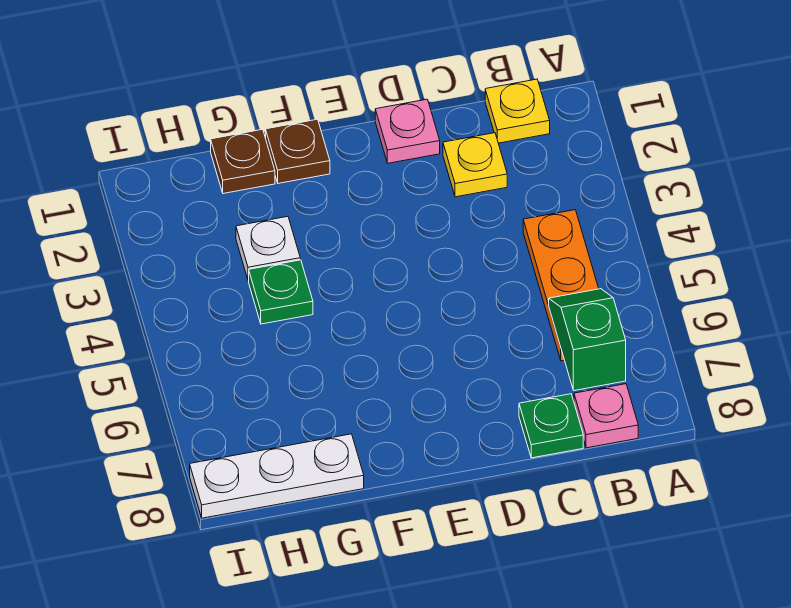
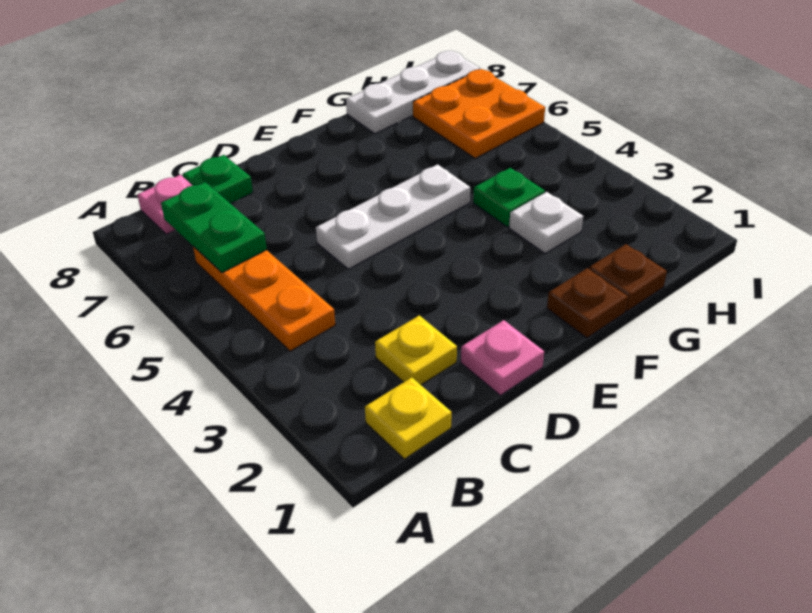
green slope B6:B7 level 2 top 7 -> green plate B6:B7 level 2
none -> white plate D5:F5 level 1
none -> orange plate H6:I7 level 1

